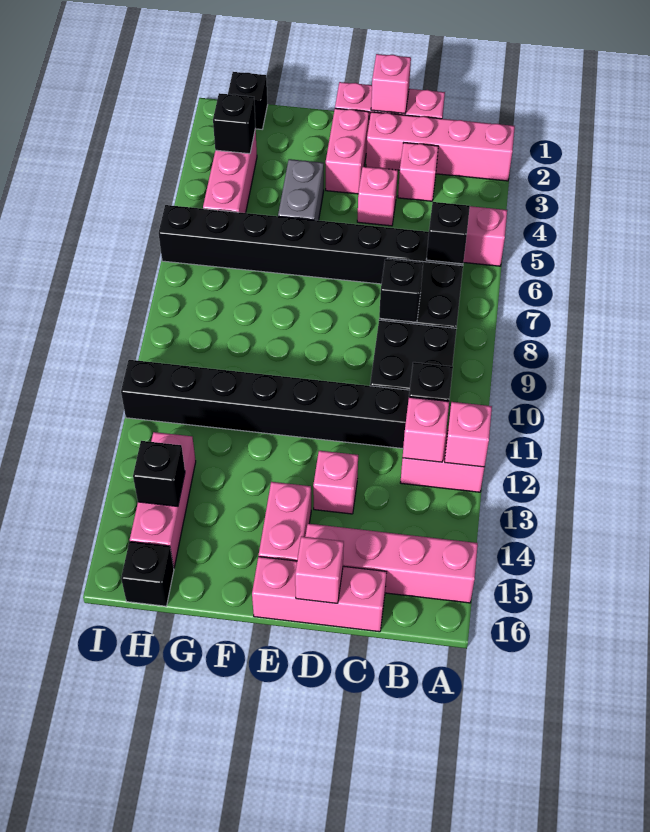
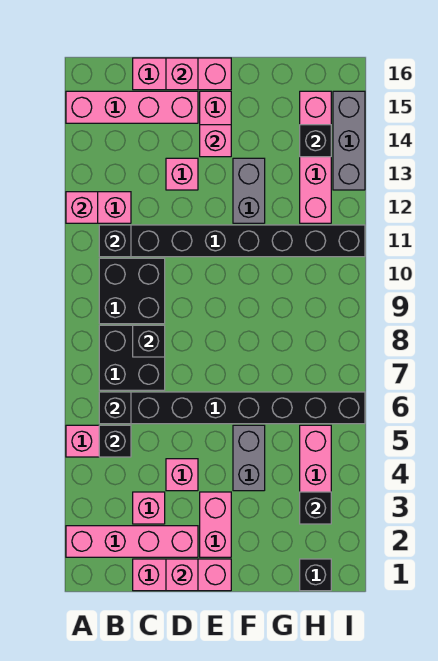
pink brick B12 level 2 -> pink brick E14 level 2
none -> grey brick F12:F13 level 1
pink brick H13:H15 level 1 -> pink brick H12:H15 level 1
black brick H16 level 1 -> black brick B5 level 2
none -> grey brick I13:I15 level 1

